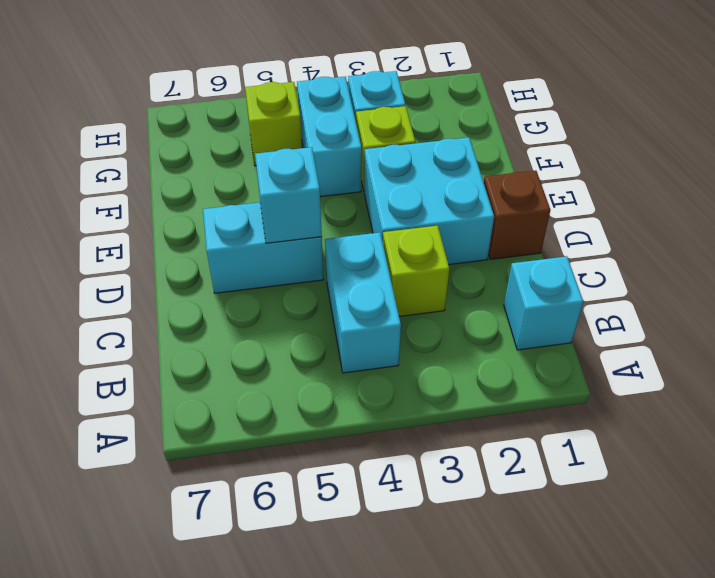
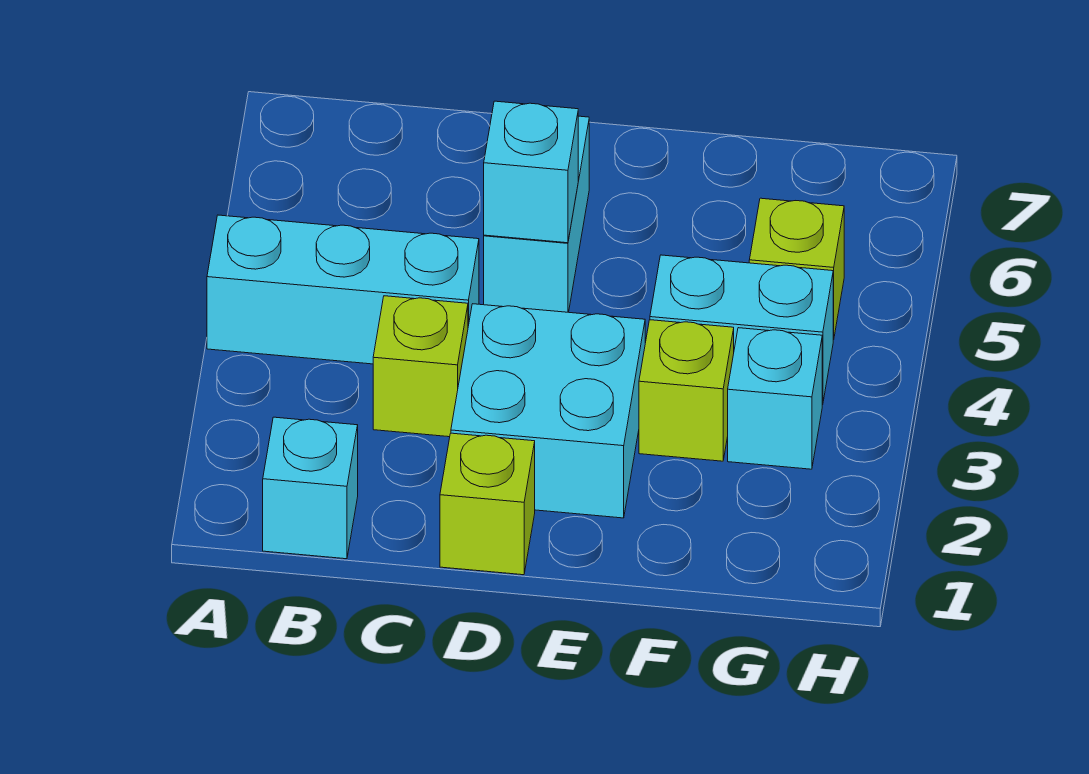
cyan brick B4:C4 level 1 -> cyan brick A4:C4 level 1
brown brick D1 level 1 -> lime brick D1 level 1

